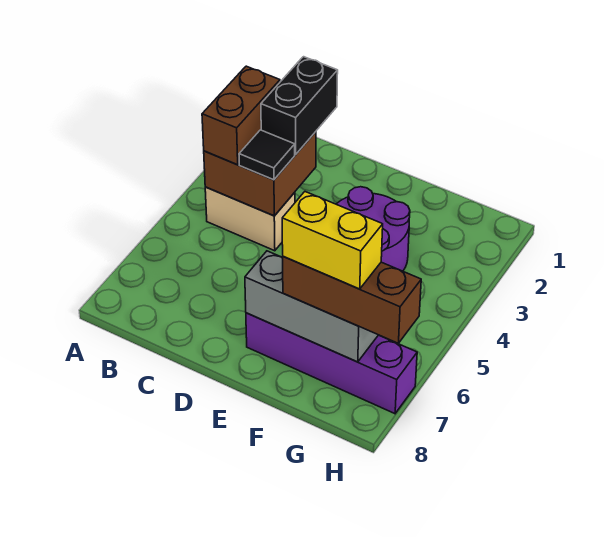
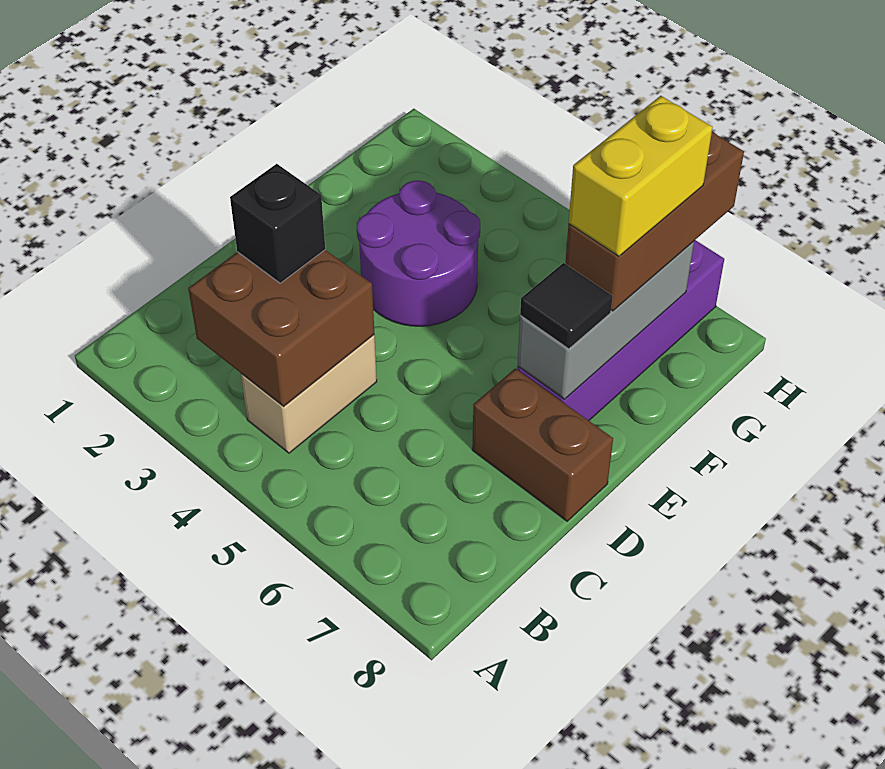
brown brick B3:B4 level 3 -> brown brick D7:D8 level 1
black brick C2:C3 level 3 -> black brick C3 level 3
black tile C4 level 3 -> black tile E7 level 3

